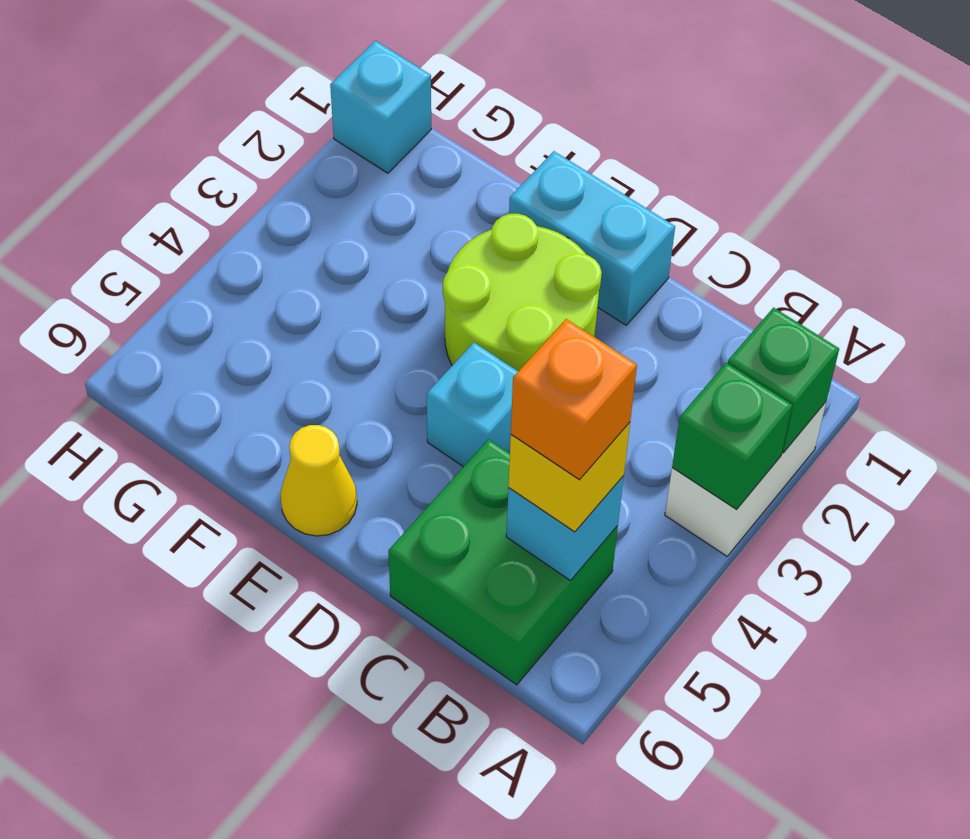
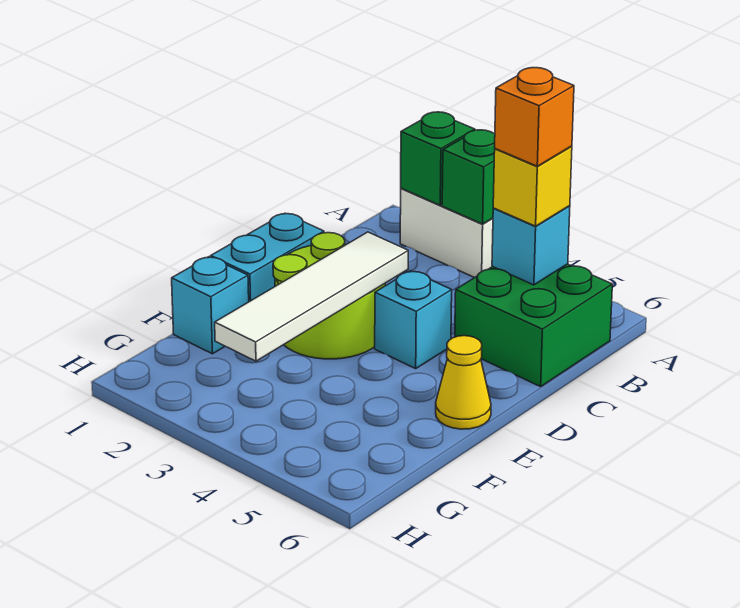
none -> white tile D3:G3 level 2
cyan brick H1 level 1 -> cyan brick F1 level 1

